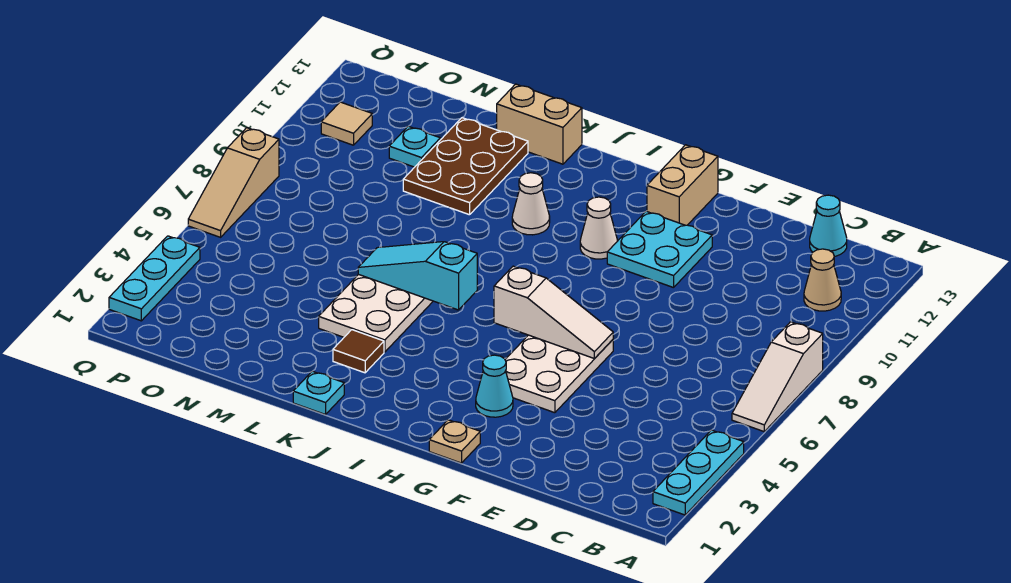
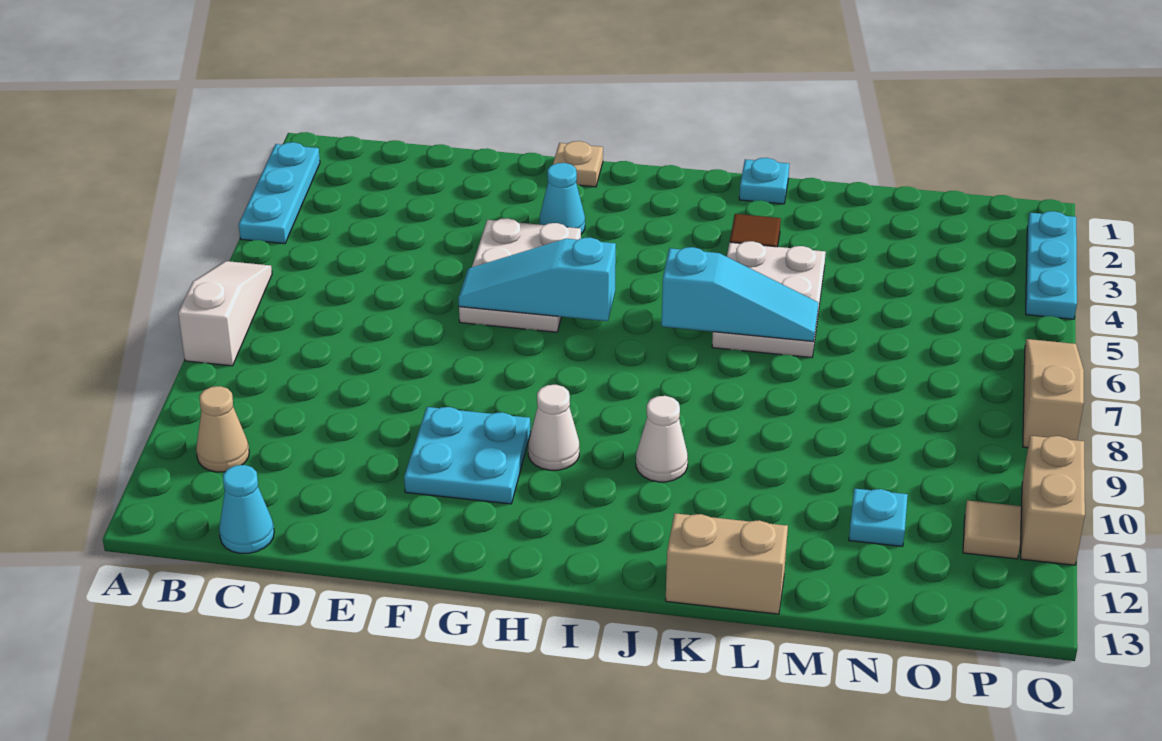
white slope F6:H6 level 2 top H -> cyan slope F6:H6 level 2 top H
tan brick G12:G13 level 1 -> tan brick Q10:Q11 level 1
brown plate L10:M12 level 1 -> none

